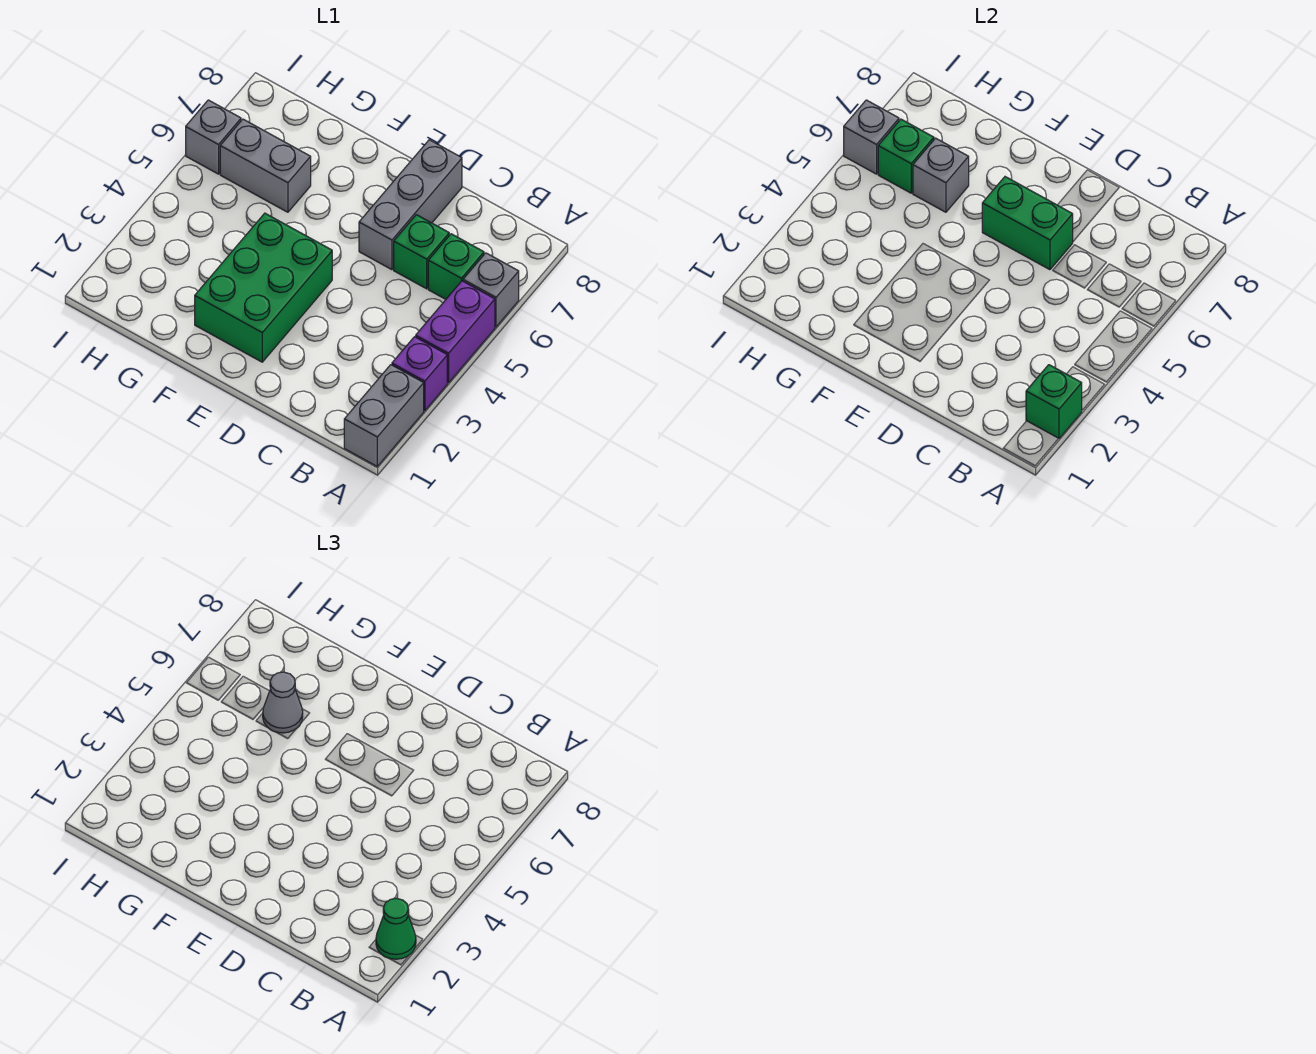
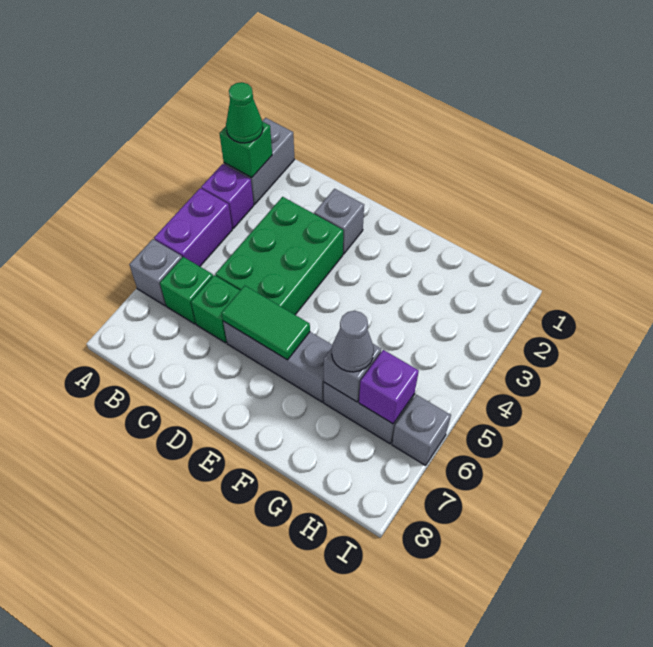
grey brick D6:D8 level 1 -> grey brick D6:F6 level 1
green brick D6:E6 level 2 -> green tile D6:E6 level 2
green brick E2:F4 level 1 -> green brick C3:D5 level 1
green brick H6 level 2 -> purple brick H6 level 2
grey brick I6 level 2 -> grey brick D2 level 1

